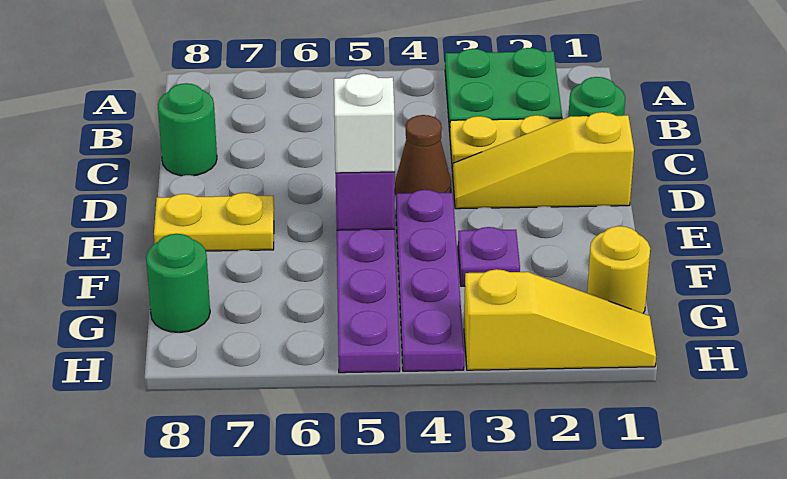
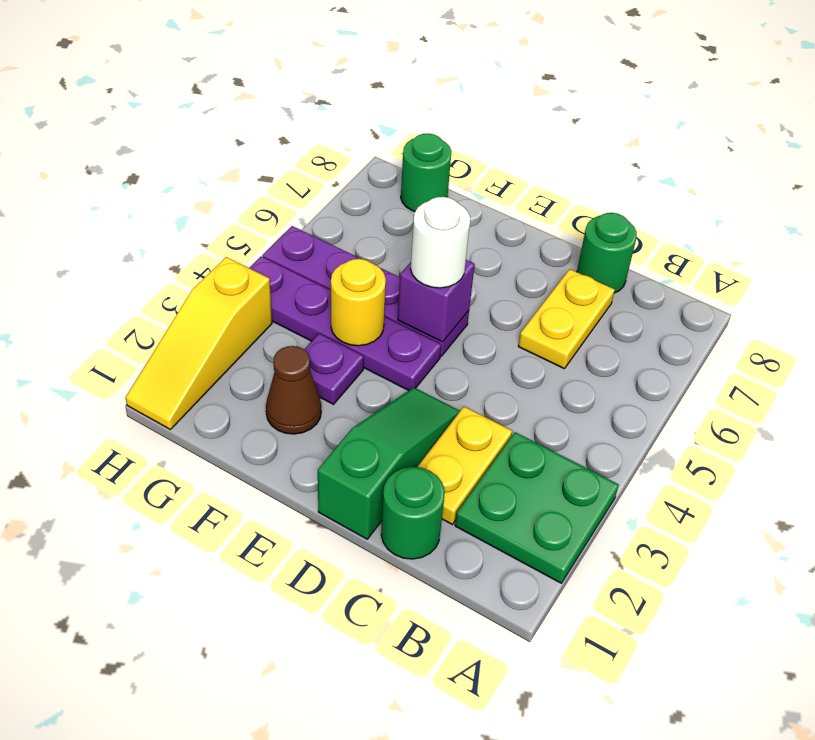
yellow slope D1:D3 level 1 top 1 -> green slope D1:D3 level 1 top 1
brown cone D4 level 1 -> brown cone F2 level 1
white brick E5 level 3 -> white round brick E5 level 3
yellow plate E7:E8 level 1 -> yellow plate C6:C7 level 1
yellow round brick G1 level 1 -> yellow round brick F4 level 2

